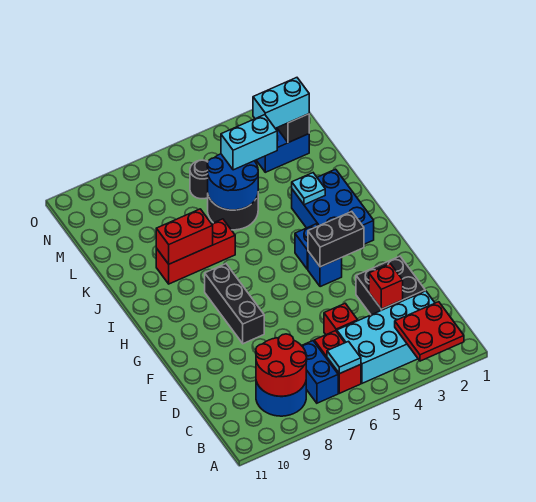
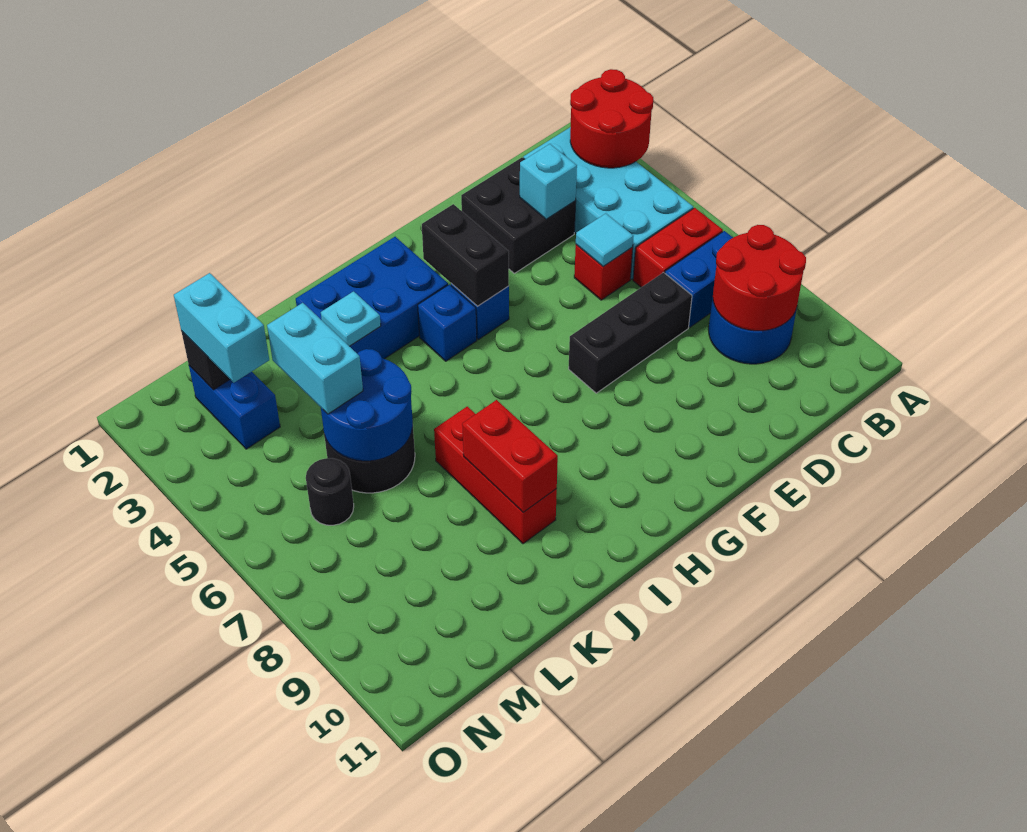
red plate A2:B3 level 2 -> red round brick A2:B3 level 2
cyan tile B6 level 2 -> cyan tile D5 level 2
red brick D3 level 2 -> cyan brick D3 level 2
black brick F8:H8 level 1 -> black brick D7:F7 level 1

